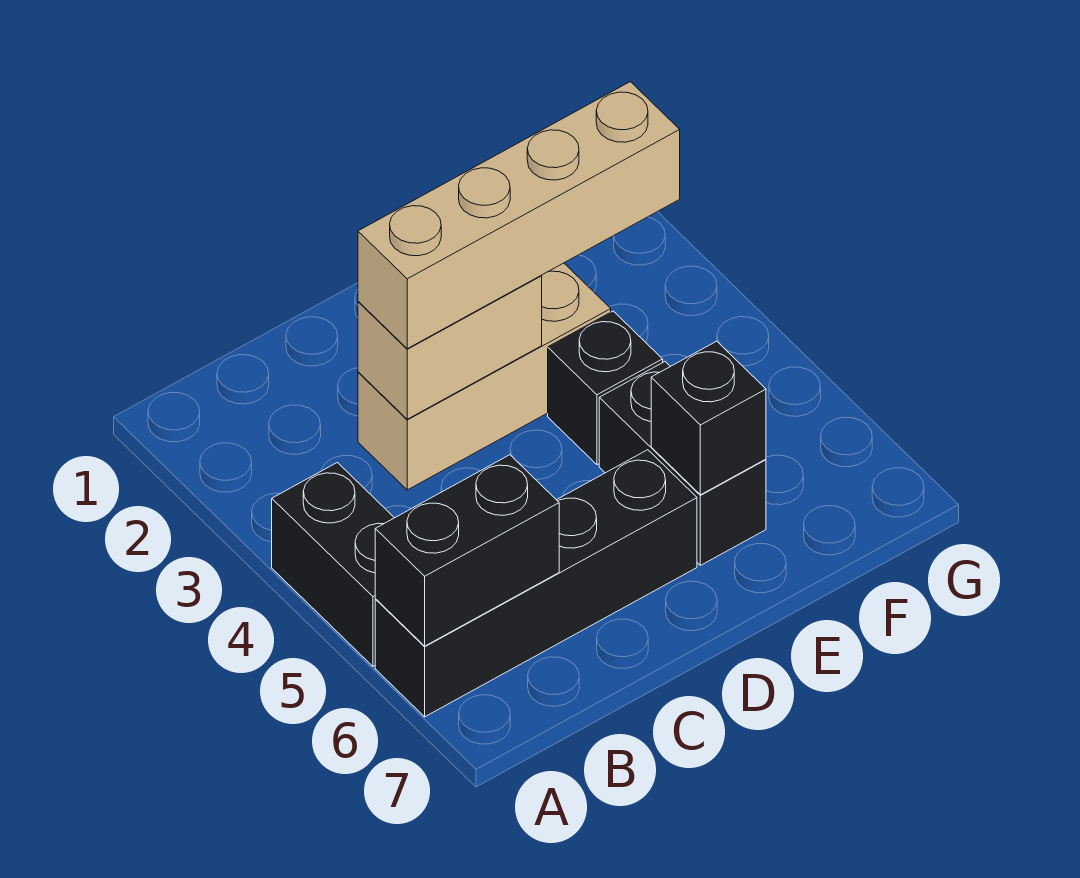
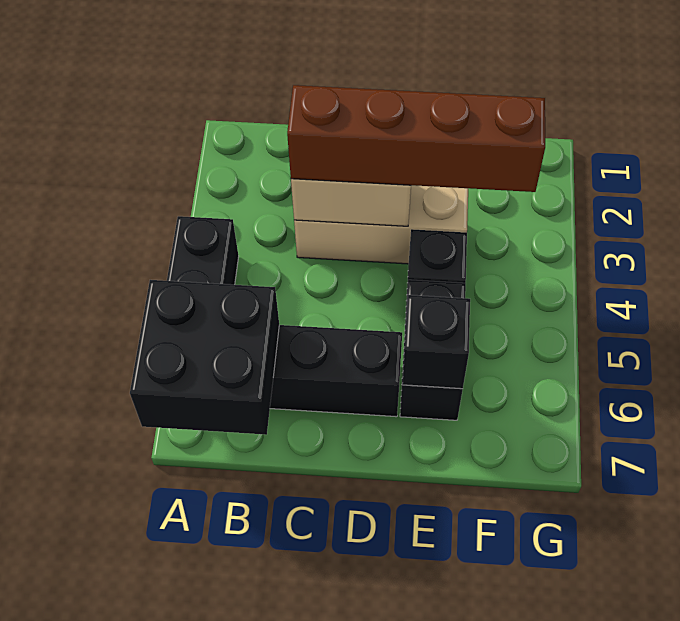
black brick A6:B6 level 2 -> black brick A6:B7 level 2
tan brick C3:F3 level 3 -> brown brick C3:F3 level 3

